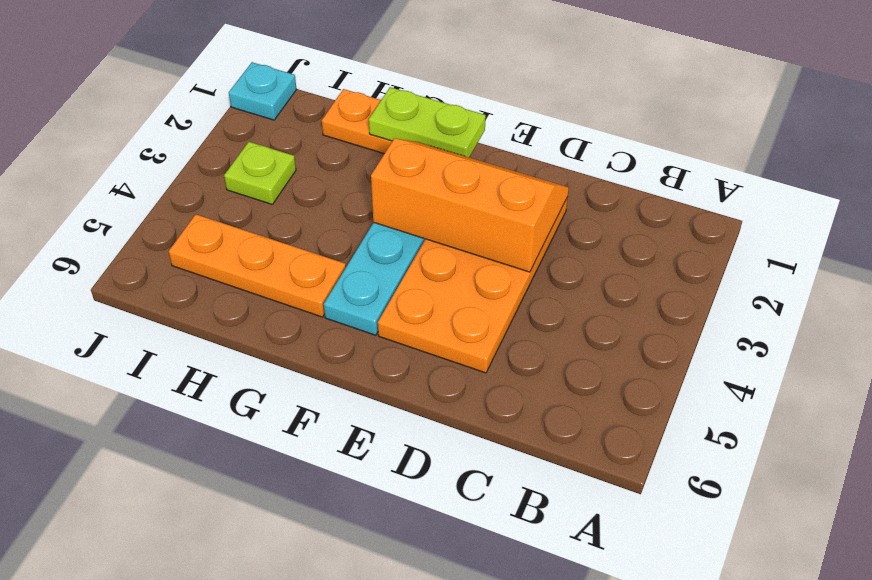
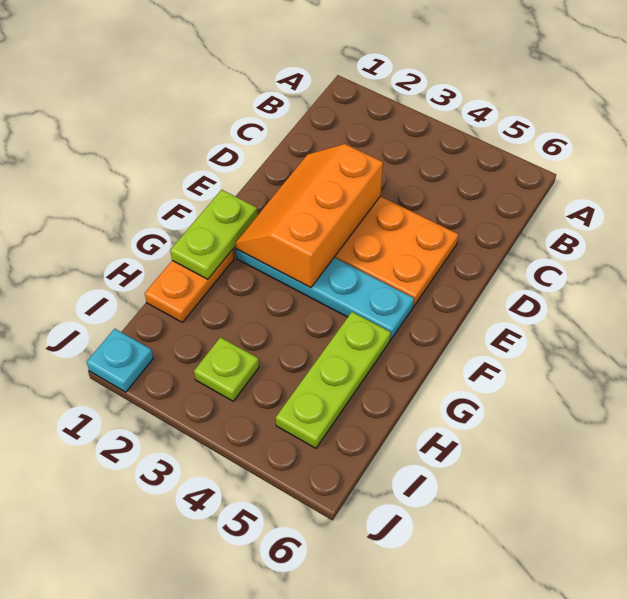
orange plate G5:I5 level 1 -> lime plate G5:I5 level 1

